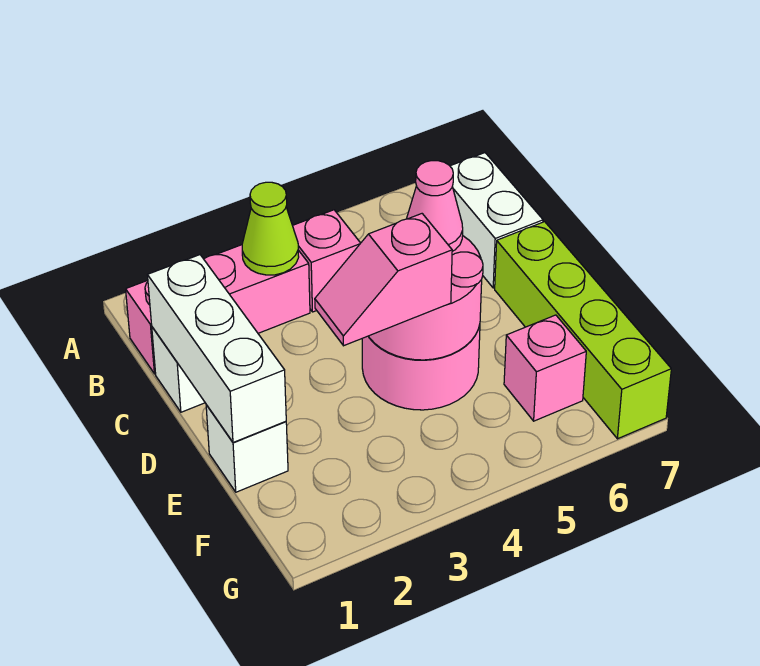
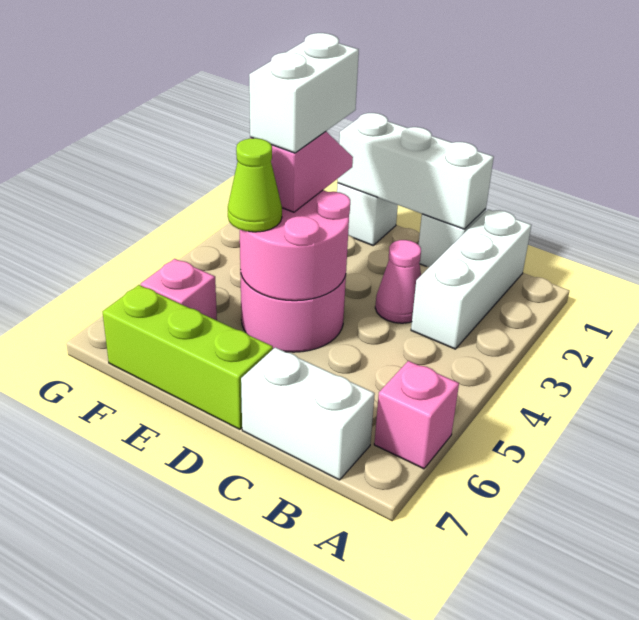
pink brick B1:B3 level 1 -> white brick B1:B3 level 1
lime cone B3 level 2 -> lime cone E5 level 3
pink brick B4 level 1 -> pink brick A6 level 1
pink cone D5 level 3 -> pink cone C3 level 1
lime brick D7:G7 level 1 -> lime brick D7:F7 level 1
none -> white brick E3:E4 level 4

